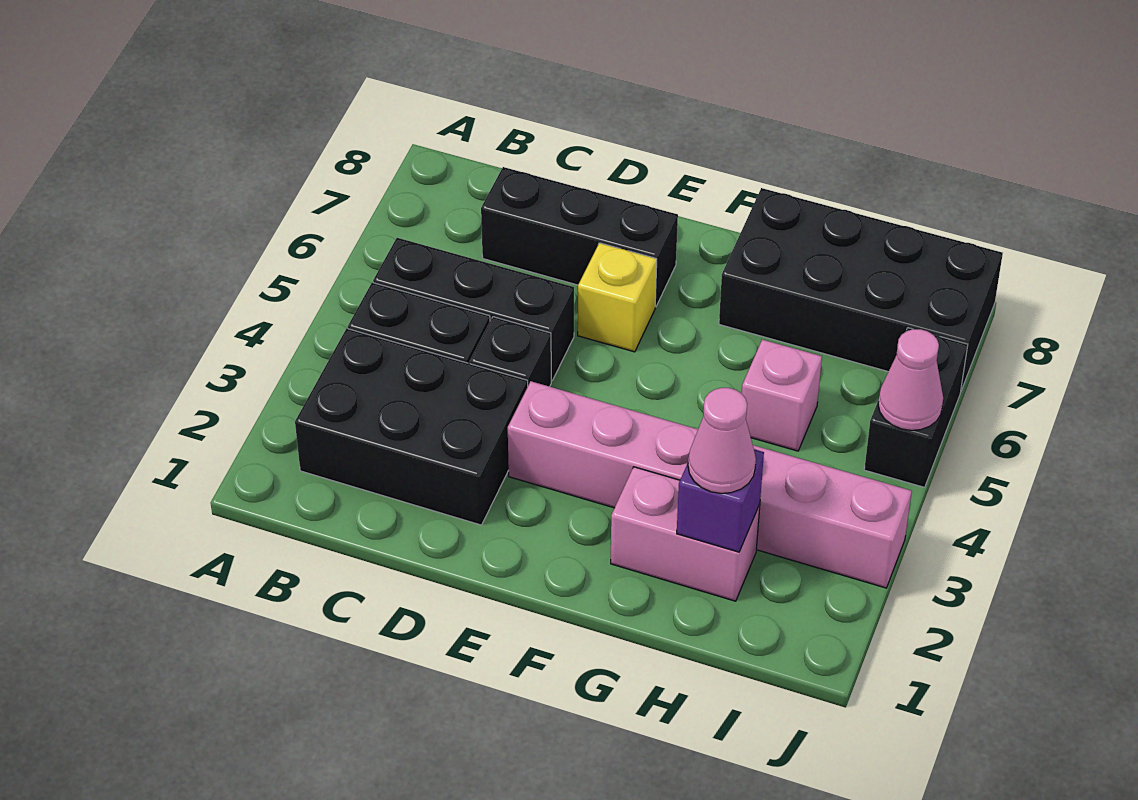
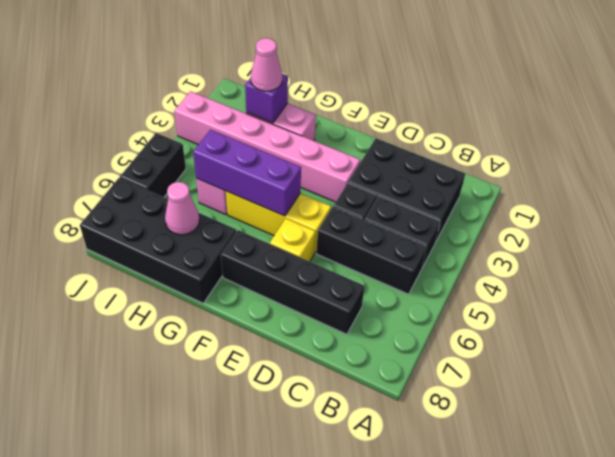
black brick C7:E7 level 1 -> black brick C7:F7 level 1
none -> yellow brick E5:G5 level 1
none -> purple brick F5:H5 level 2
pink cone J5 level 2 -> pink cone H7 level 2

